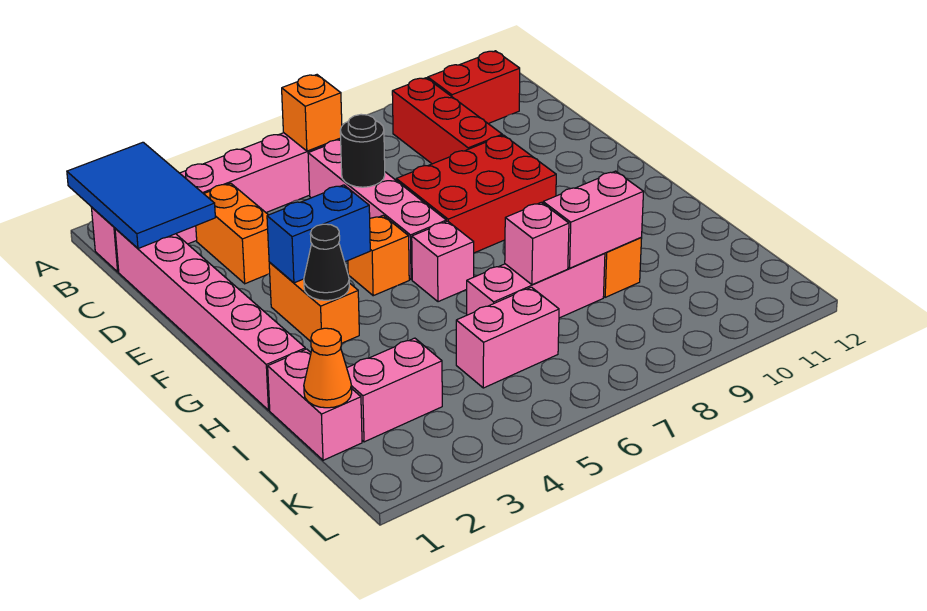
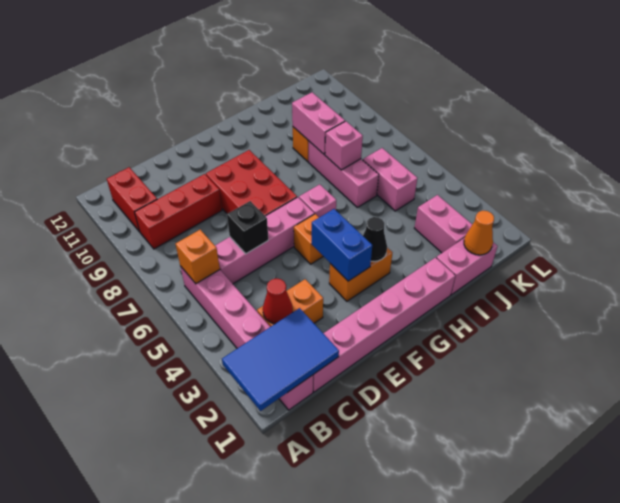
none -> red cone C3 level 2
black round brick D6 level 2 -> black brick D6 level 2

